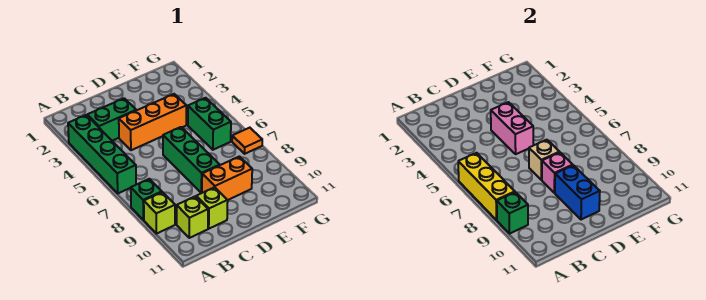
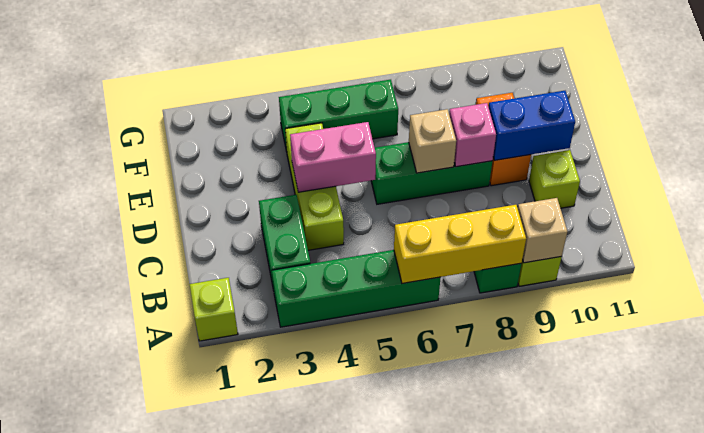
green brick A9 level 2 -> tan brick A9 level 2
lime brick B10 level 1 -> lime brick A1 level 1
orange brick C4:E4 level 1 -> lime brick C4:E4 level 1
green brick F5:F6 level 1 -> green brick F4:F6 level 1
orange tile G7 level 1 -> none

